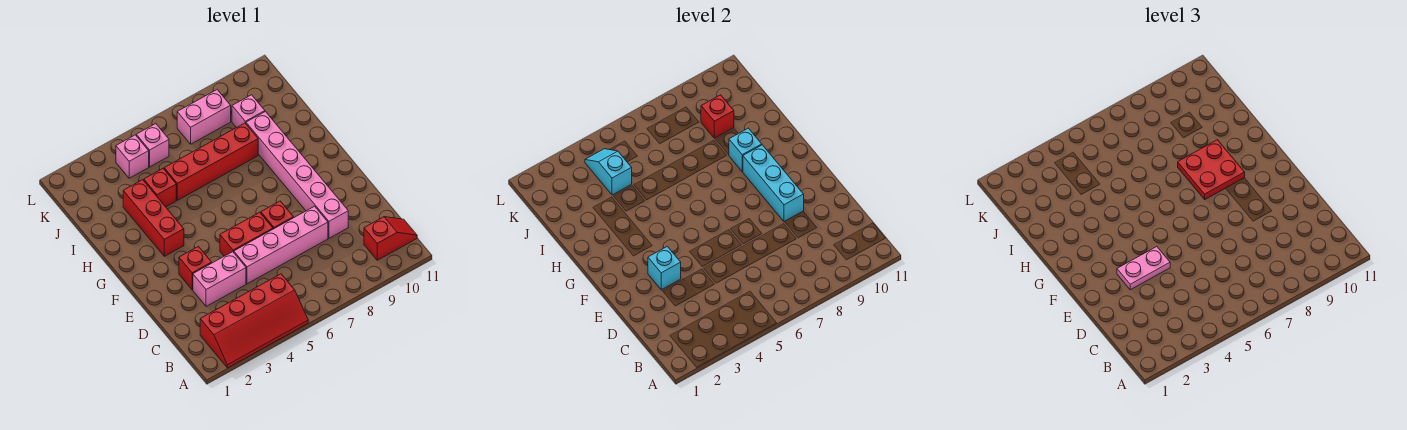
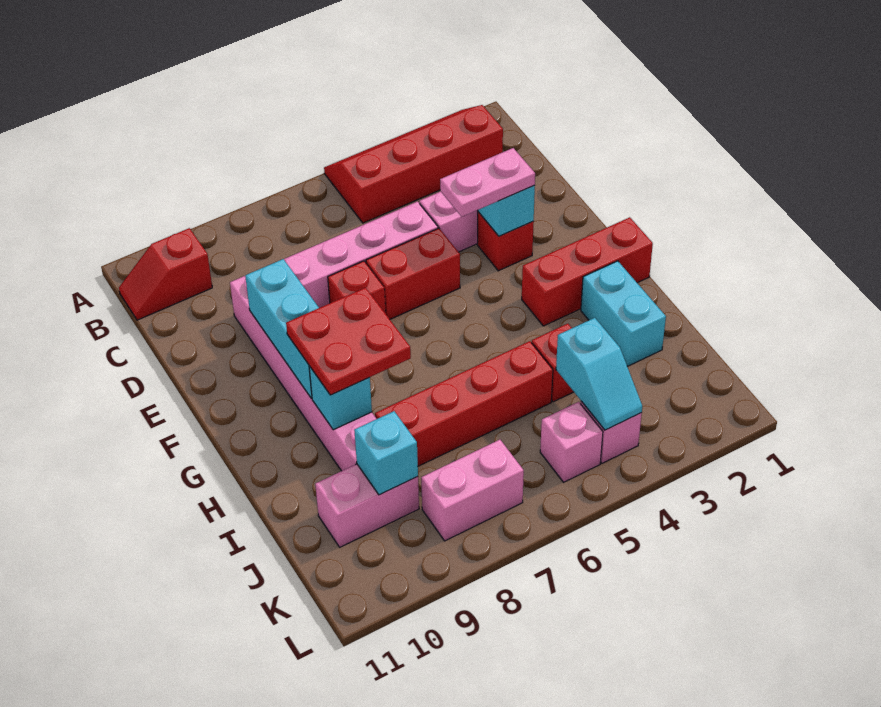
red brick G3:I3 level 1 -> red brick G1:G3 level 1
none -> cyan brick H2:I2 level 1
pink brick J9 level 1 -> pink brick J9:J10 level 1
red brick J9 level 2 -> cyan brick J9 level 2

